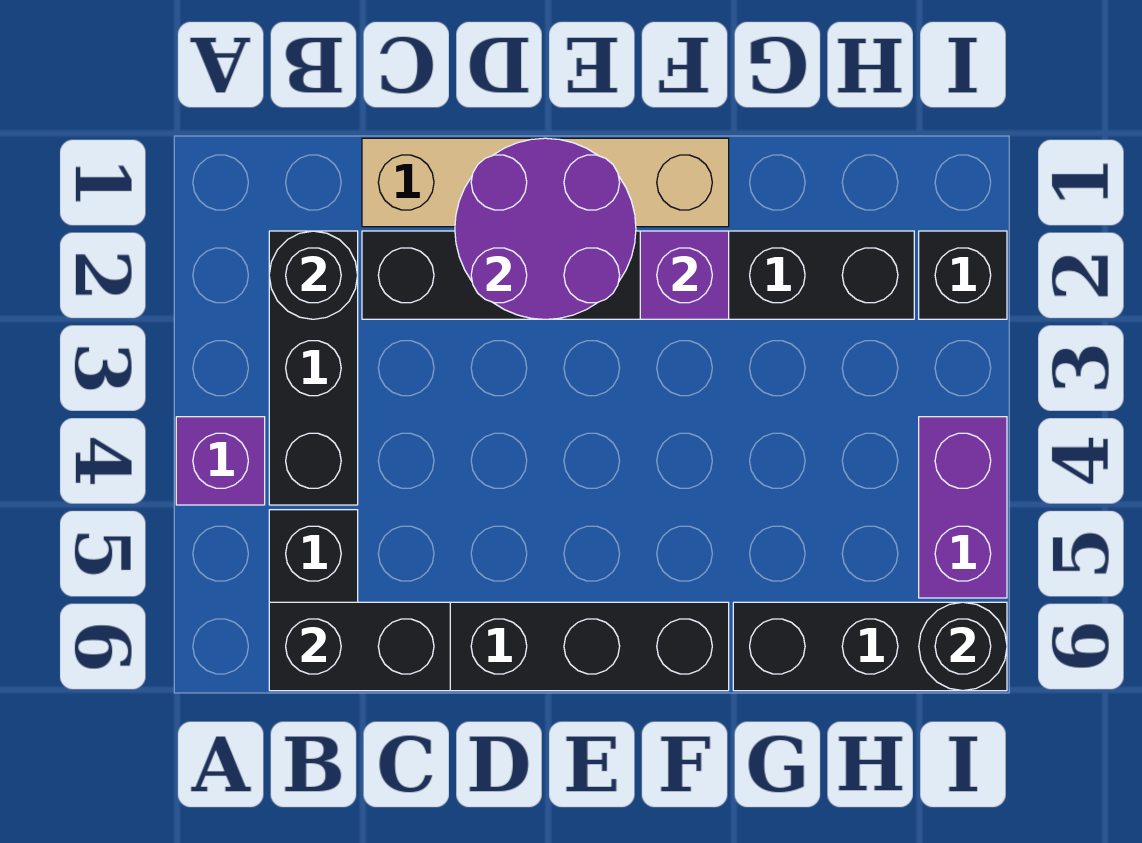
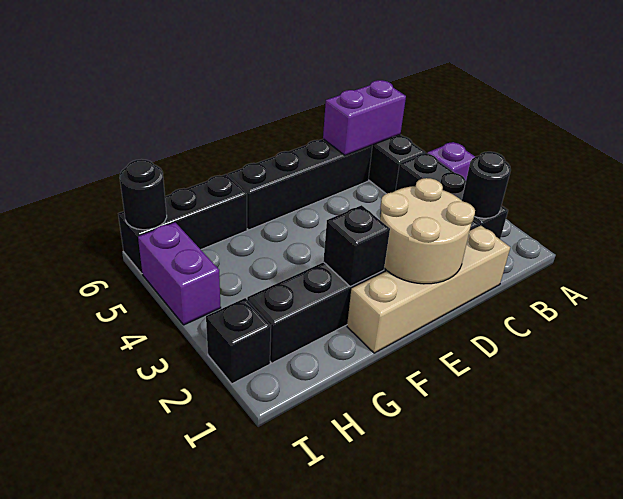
black brick B6:C6 level 2 -> purple brick B6:C6 level 2
purple round brick D1:E2 level 2 -> tan round brick D1:E2 level 2
purple brick F2 level 2 -> black brick F2 level 2

